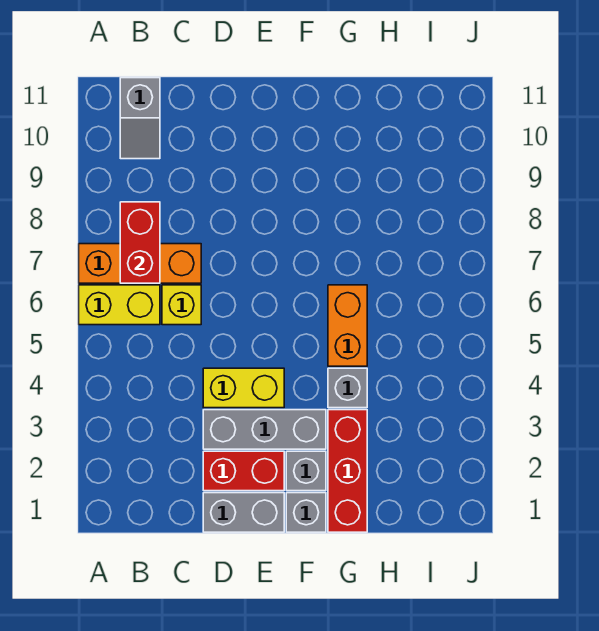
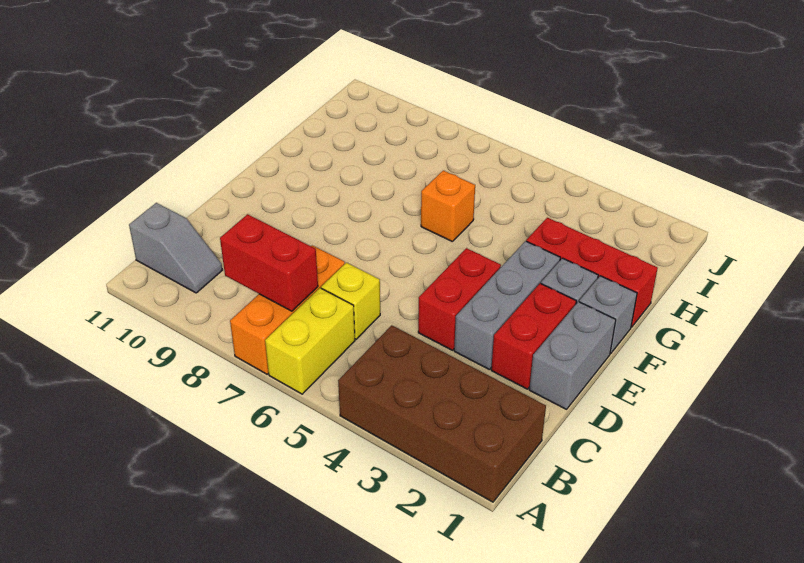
none -> brown brick A1:B4 level 1
yellow brick D4:E4 level 1 -> red brick D4:E4 level 1
grey brick G4 level 1 -> none
orange brick G5:G6 level 1 -> orange brick G6 level 1

